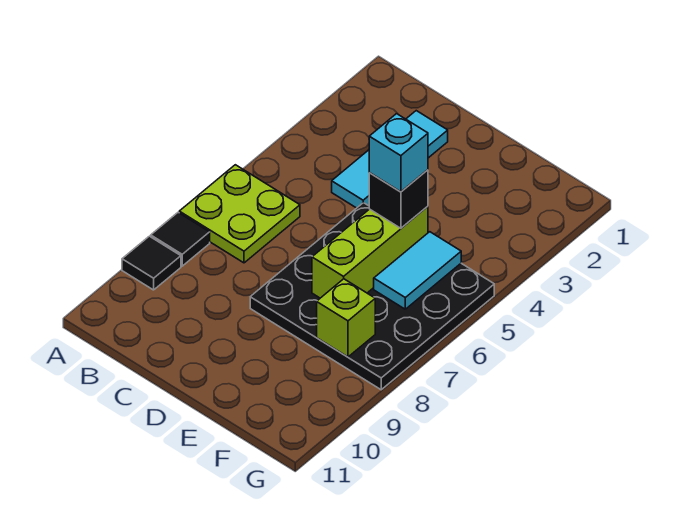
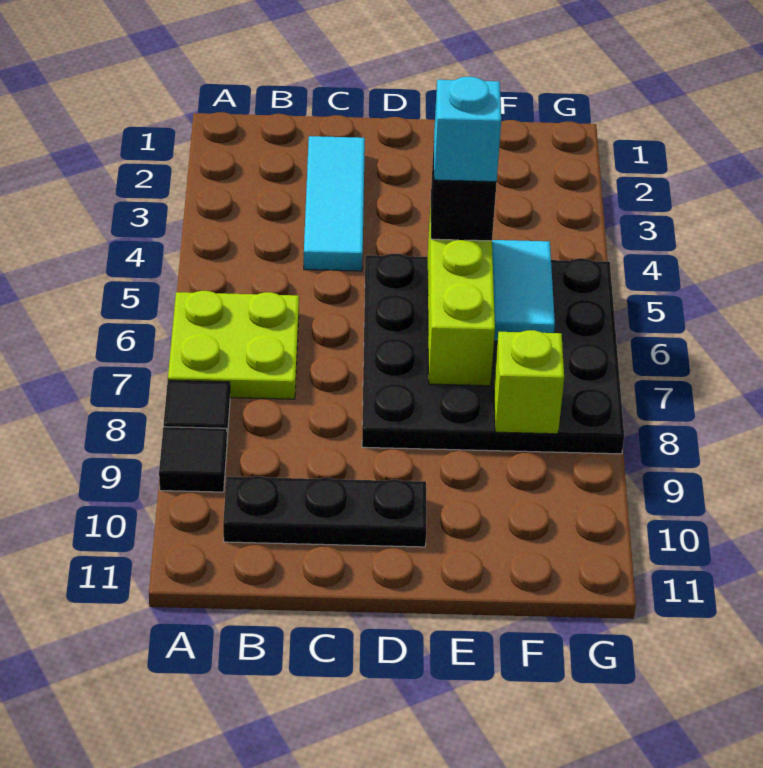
none -> black plate B10:D10 level 1

